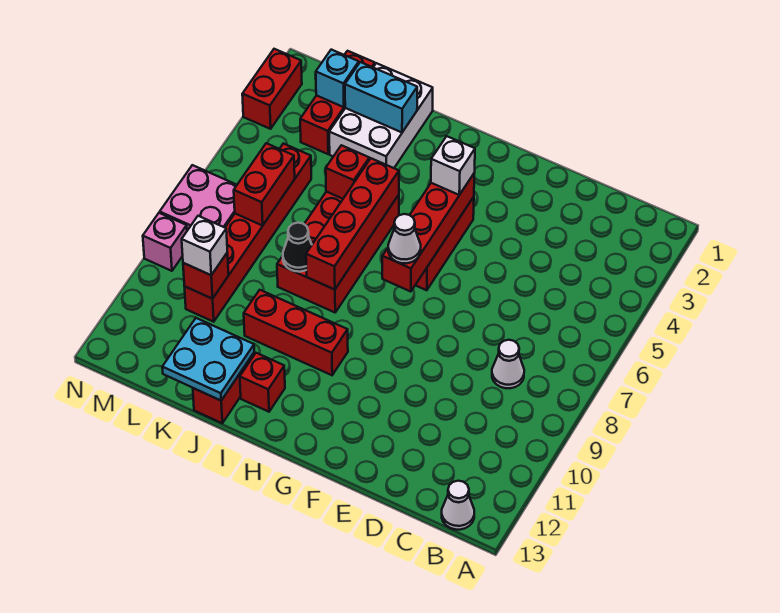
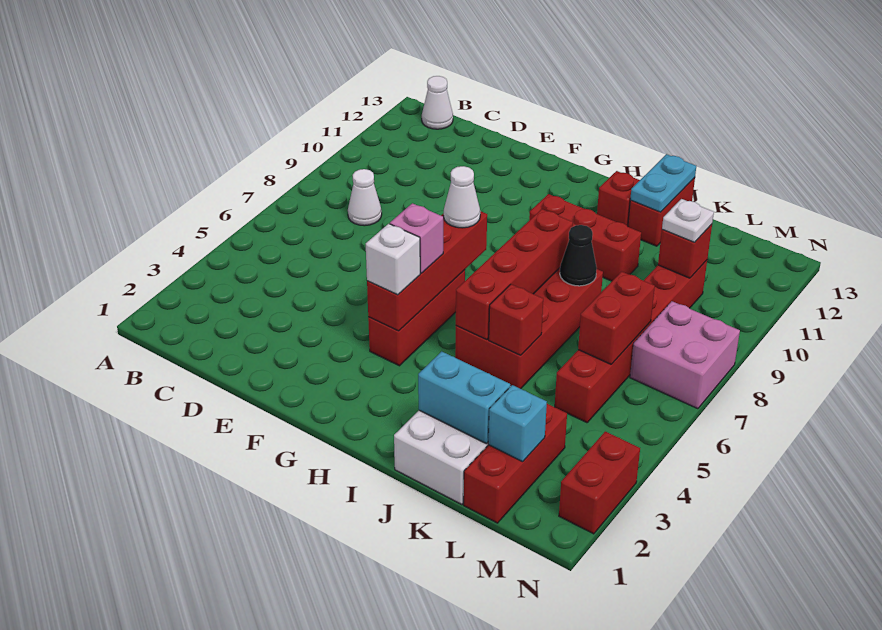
cyan plate J12:K13 level 2 -> cyan plate J12:J13 level 2
white brick L10 level 3 -> white plate L10 level 3
pink brick N9 level 1 -> pink brick G5 level 3

